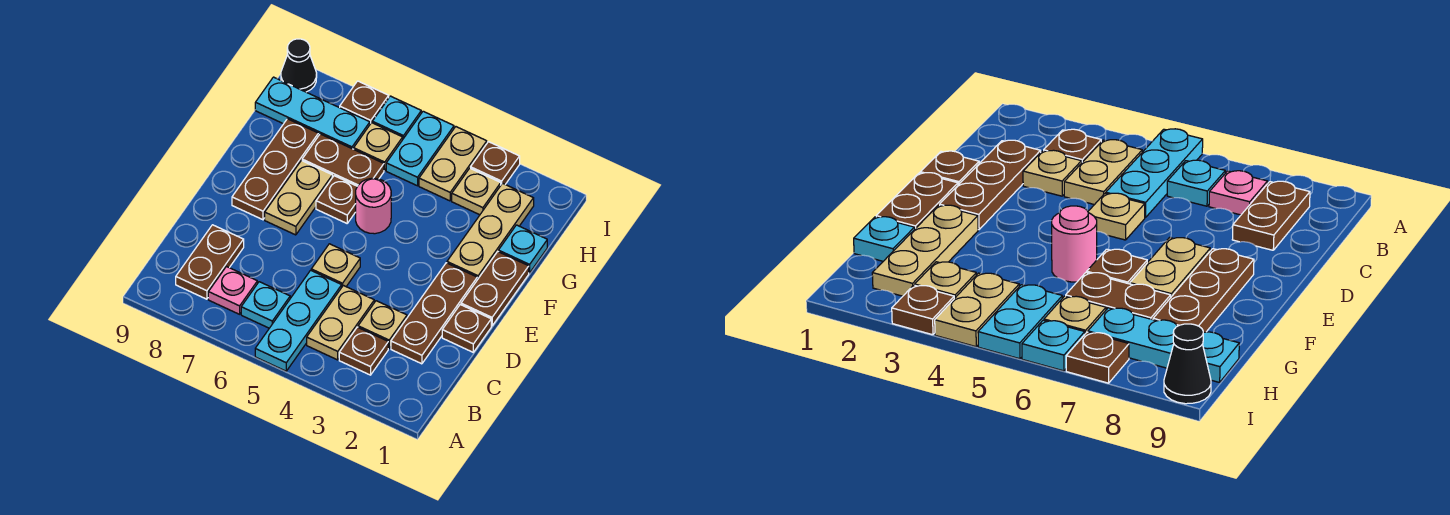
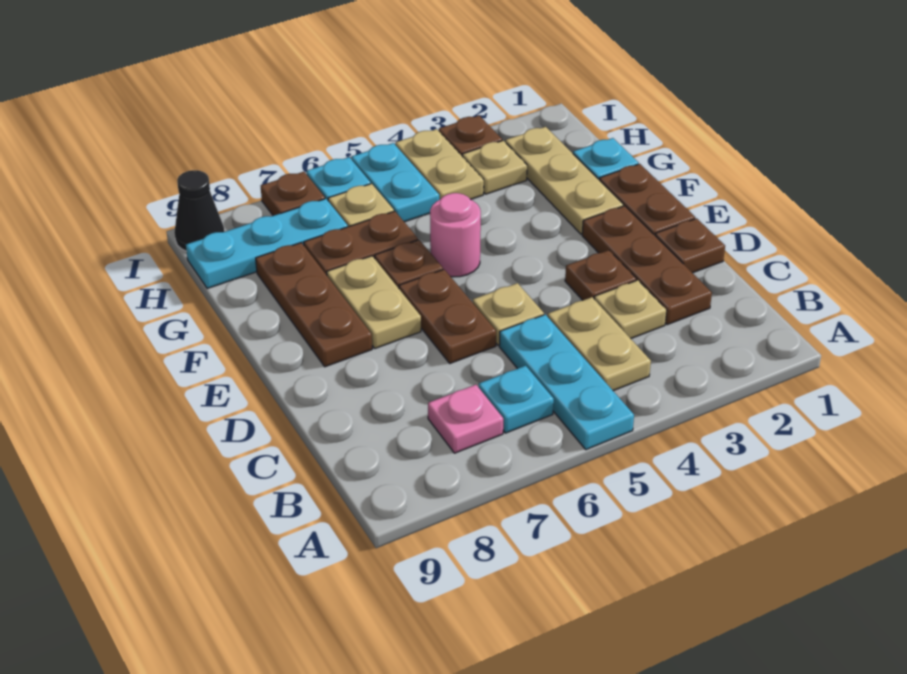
brown plate B3 level 1 -> brown plate D3 level 1
brown plate B8:C8 level 1 -> brown plate D6:E6 level 1

